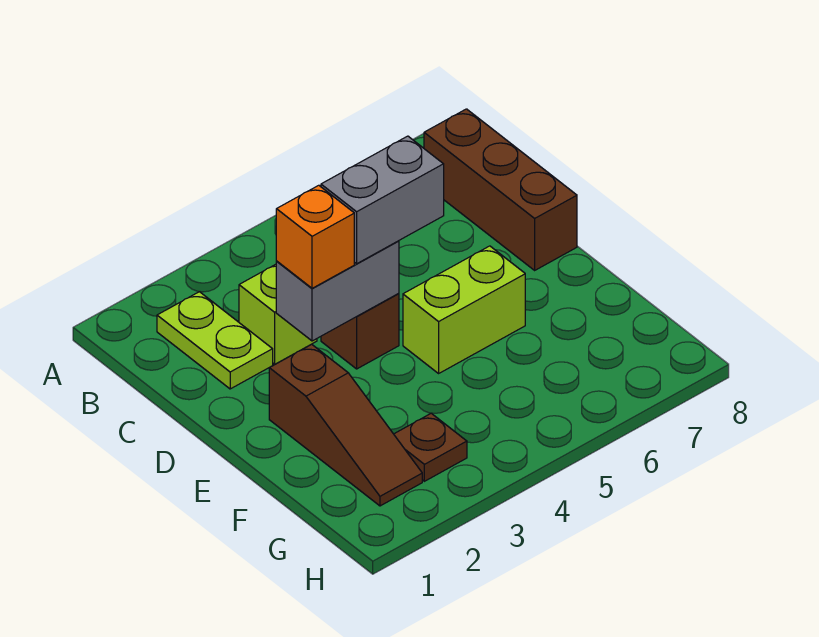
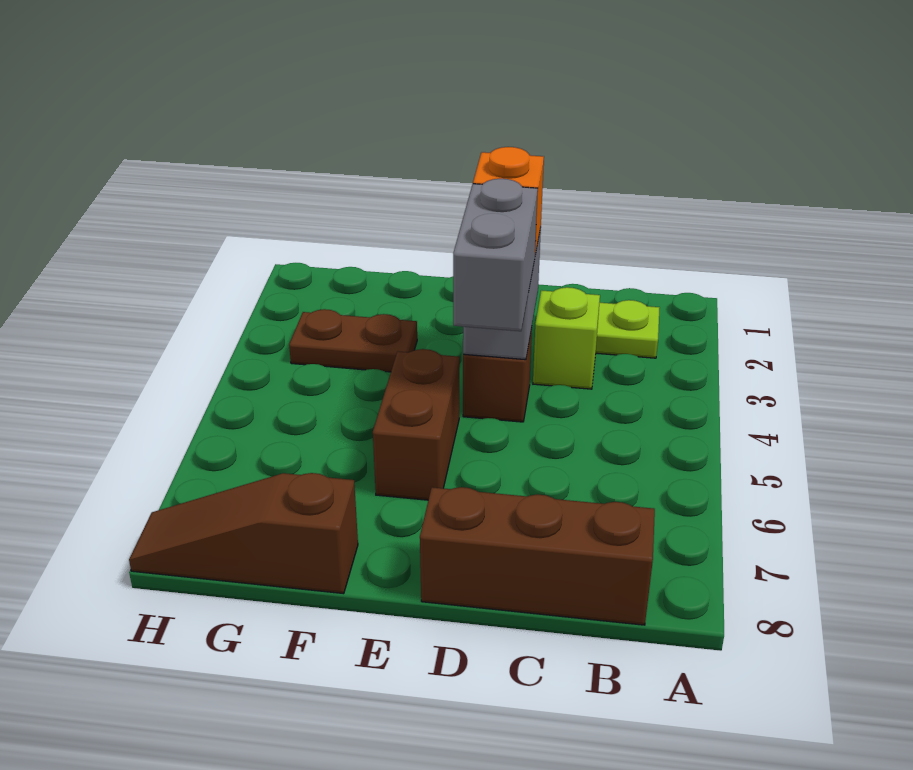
brown slope E2:G2 level 1 top E -> brown slope F8:H8 level 1 top F
lime brick E5:E6 level 1 -> brown brick E5:E6 level 1
brown plate G3 level 1 -> brown plate F3:G3 level 1

